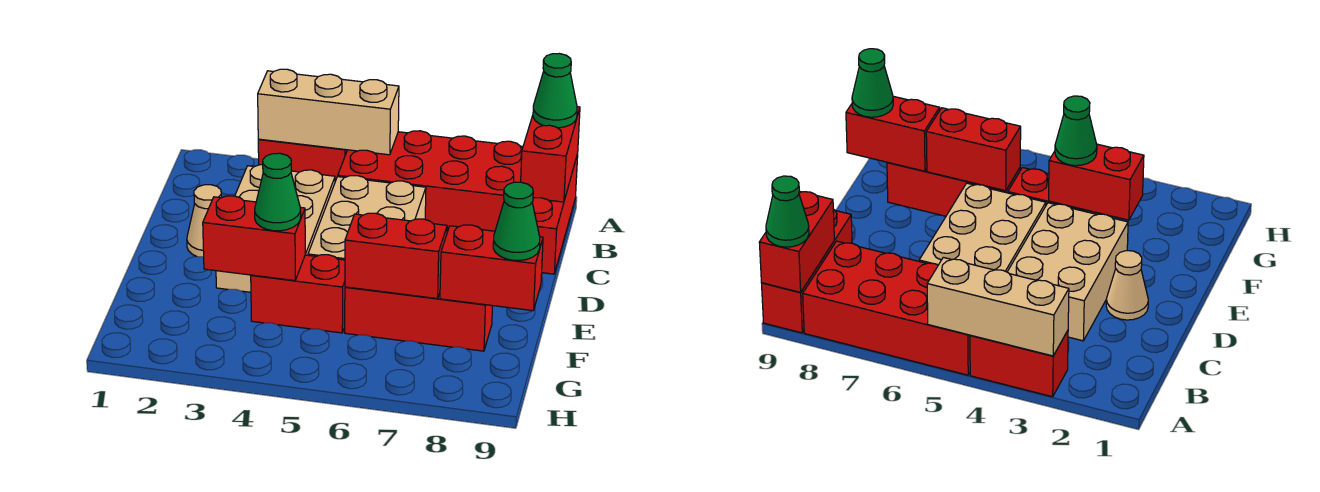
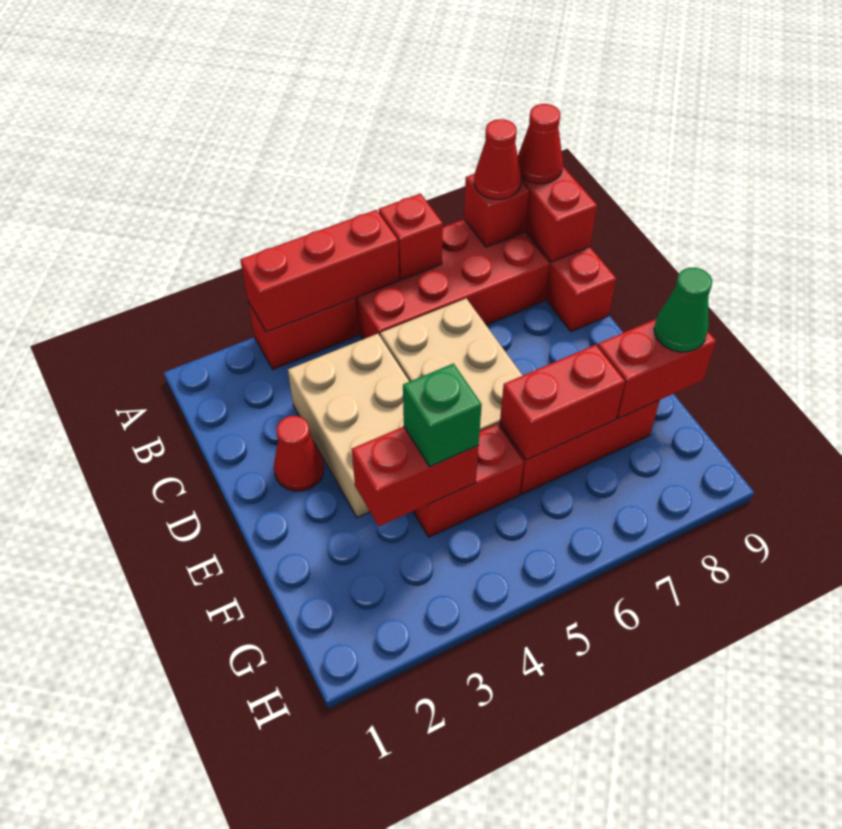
tan brick A3:A5 level 2 -> red brick A3:A5 level 2
none -> red brick A6 level 2
none -> red brick A8 level 2
none -> red cone A8 level 3
green cone A9 level 3 -> red cone A9 level 3
tan cone D2 level 1 -> red cone D2 level 1
green cone F4 level 3 -> green brick F4 level 3

